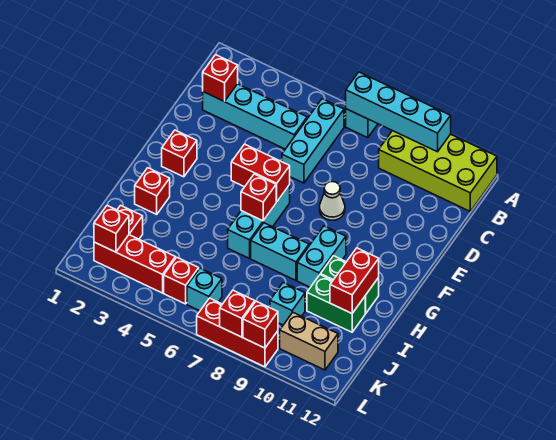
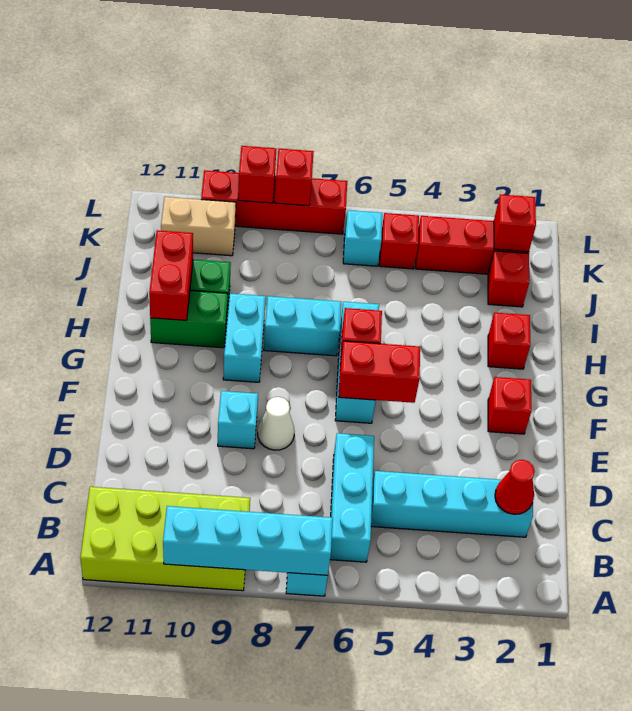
red brick C2 level 2 -> red cone C2 level 2
cyan brick J9 level 1 -> cyan brick E9 level 1
red brick L7:L9 level 1 -> red brick L7:L10 level 1

